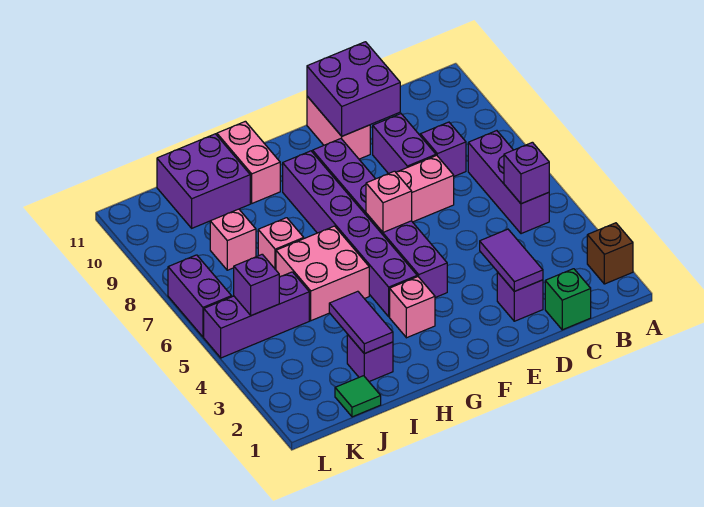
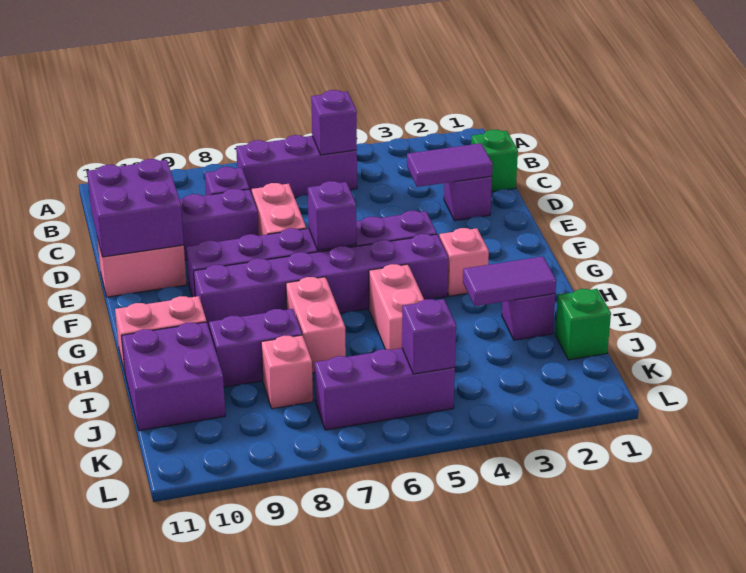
brown brick A2 level 1 -> none
pink brick F6 level 2 -> purple brick F6 level 2
pink brick H5:I6 level 1 -> pink brick H5:I5 level 1
pink brick I7 level 1 -> pink brick H7:I7 level 1
green tile J1 level 1 -> green brick J1 level 1
purple brick J5:L5 level 1 -> purple brick K5:K7 level 1
purple brick L6:L7 level 1 -> purple brick I8:I9 level 1

